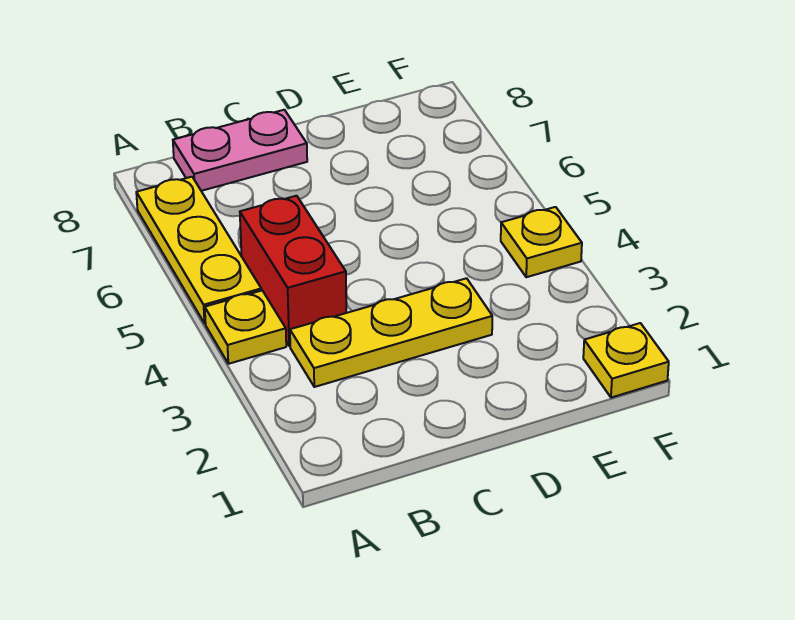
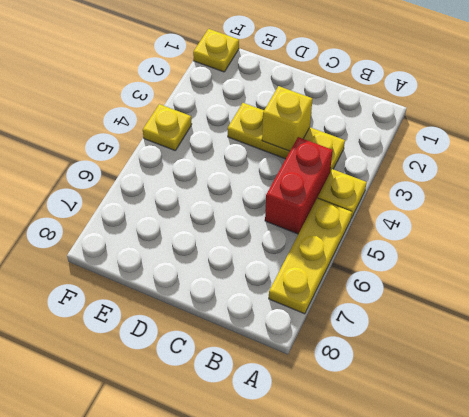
pink plate B8:C8 level 1 -> none
none -> yellow brick C3 level 2

